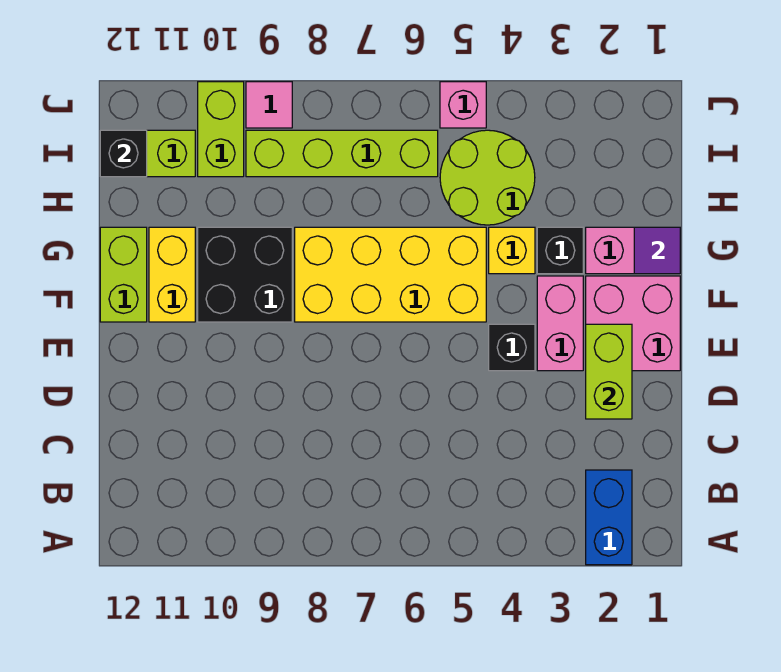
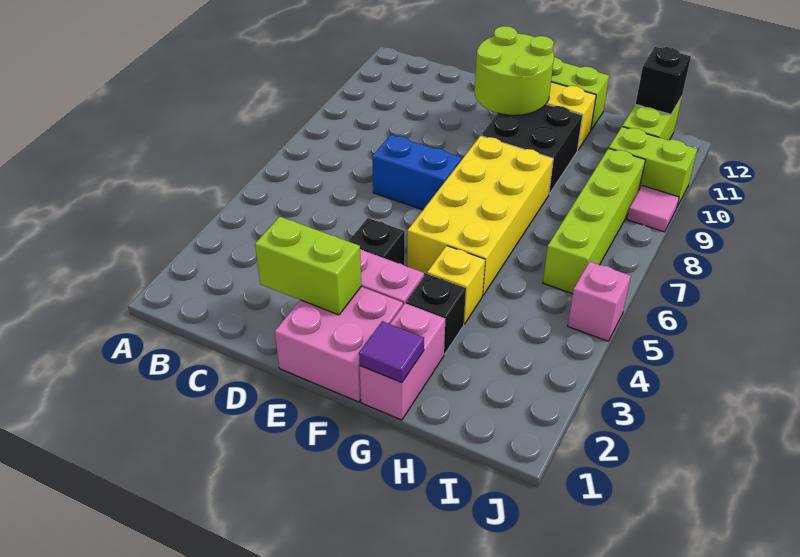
blue brick A2:B2 level 1 -> blue brick D7:E7 level 1
lime round brick H4:I5 level 1 -> lime round brick E10:F11 level 2

